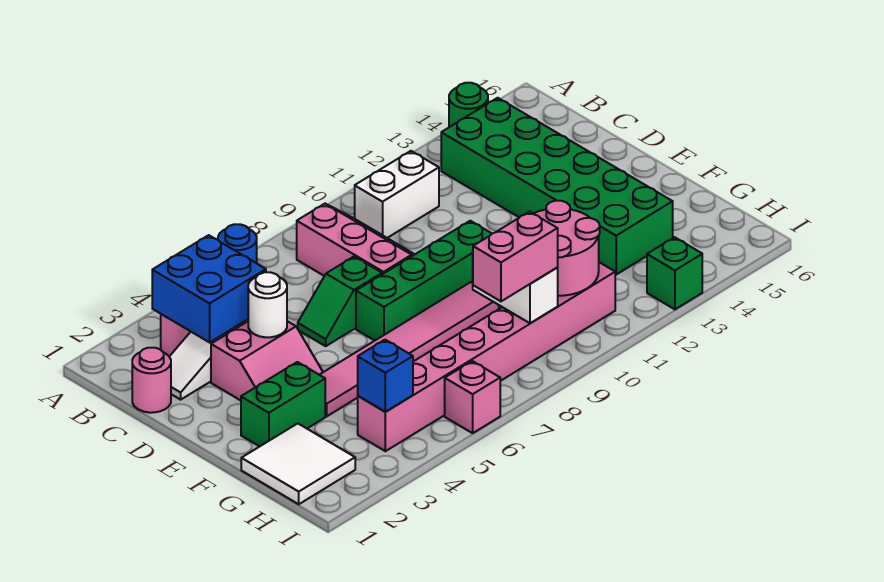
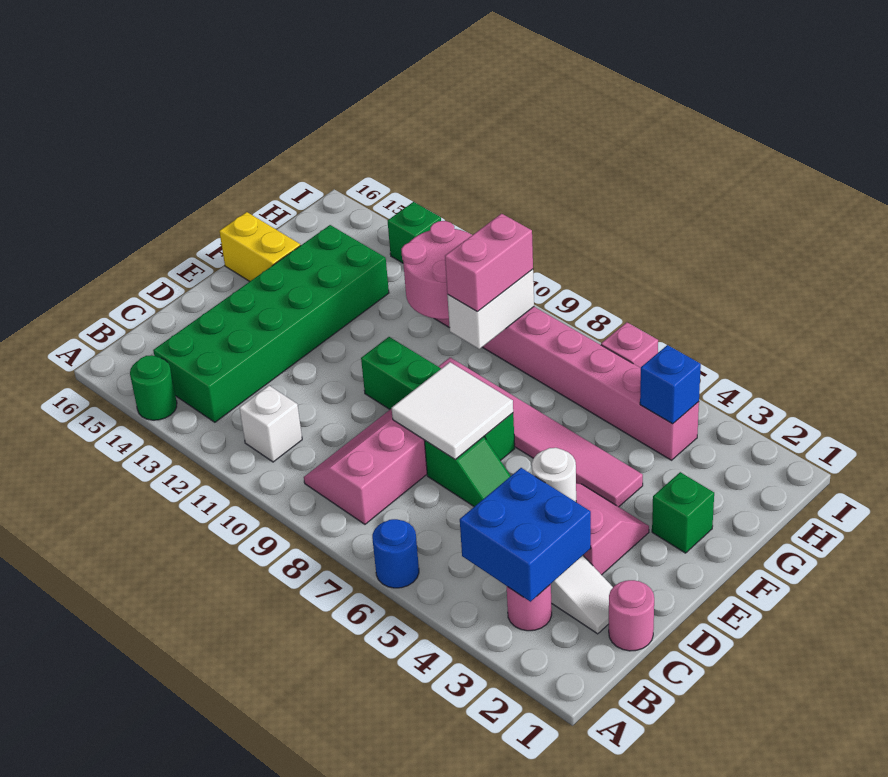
white brick B10:B11 level 1 -> white brick B11 level 1
green brick F2:F3 level 1 -> green brick F2 level 1
none -> yellow brick F15:F16 level 1
white tile G1:H2 level 1 -> white tile D7:E8 level 2
pink brick H8:H9 level 3 -> pink brick G9:H9 level 3

